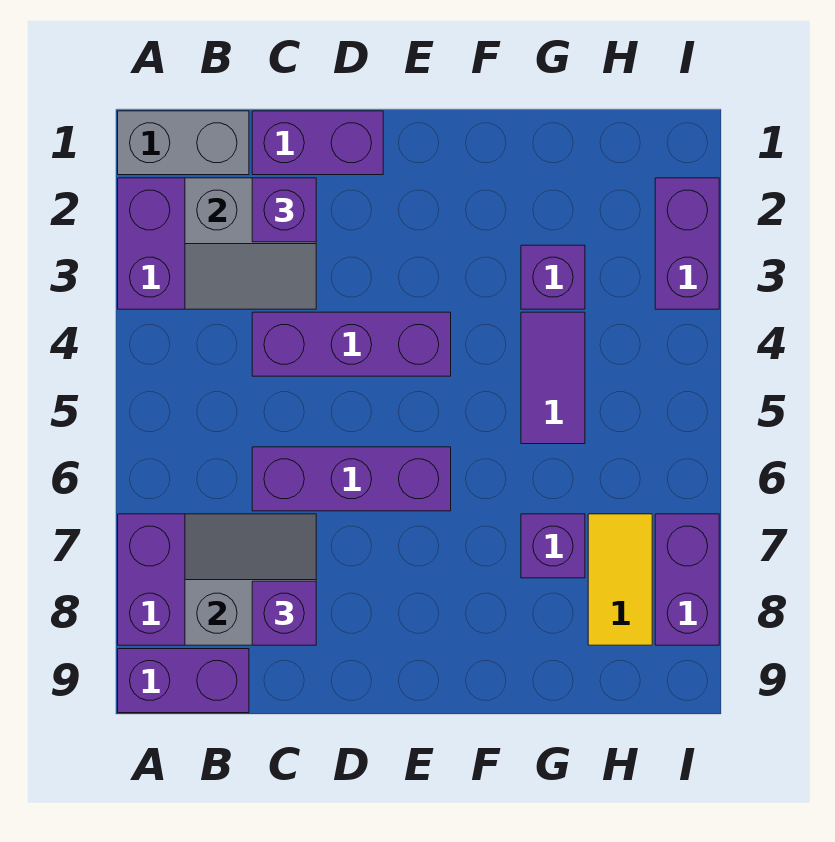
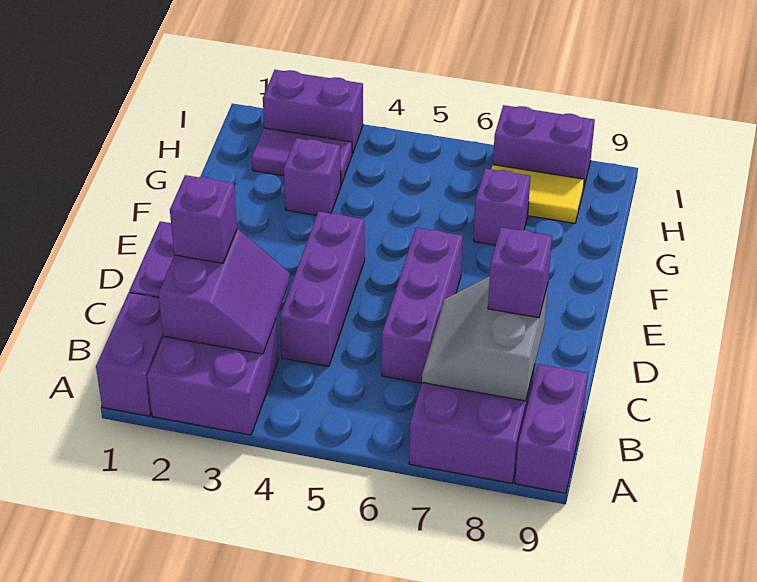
grey brick A1:B1 level 1 -> purple brick A1:B1 level 1
grey slope B2:C3 level 2 top 2 -> purple slope B2:C3 level 2 top 2
purple tile G4:G5 level 1 -> purple tile H2:H3 level 1

